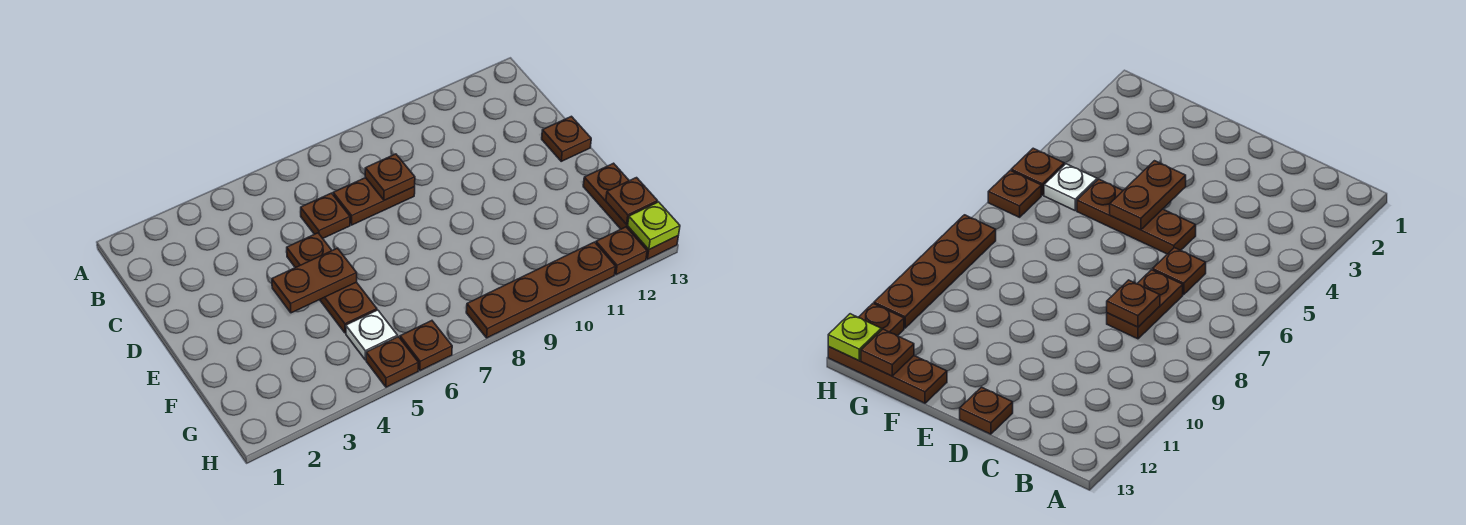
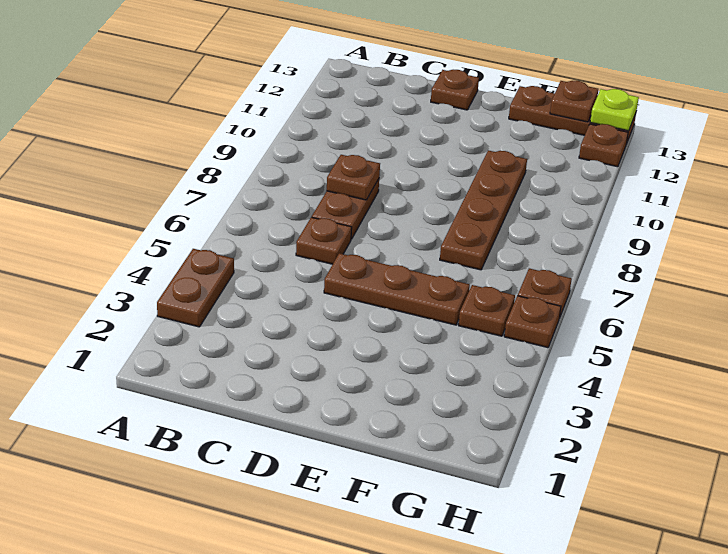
brown plate E4:E5 level 2 -> brown plate A3:A4 level 1
white plate G5 level 1 -> brown plate G5 level 1
brown plate H8:H11 level 1 -> brown plate F7:F10 level 1

